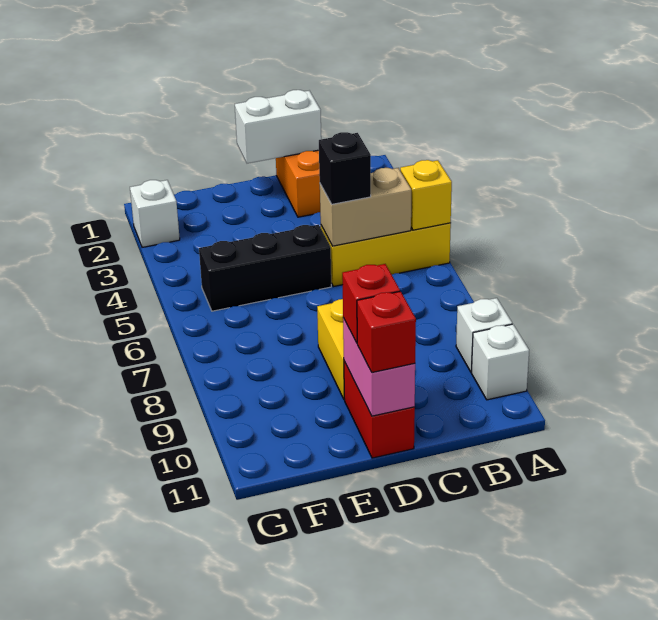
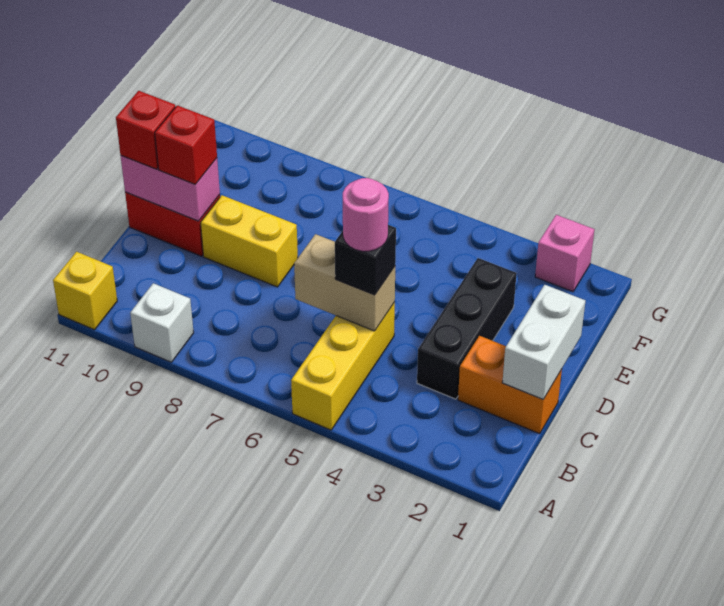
yellow brick A5 level 2 -> yellow brick A11 level 1
white brick A10 level 1 -> none
tan brick B5:C5 level 2 -> tan brick C5:C6 level 2
none -> pink round brick C5 level 4
black brick D5:F5 level 1 -> black brick C3:E3 level 1
white brick G2 level 1 -> pink brick G2 level 1

